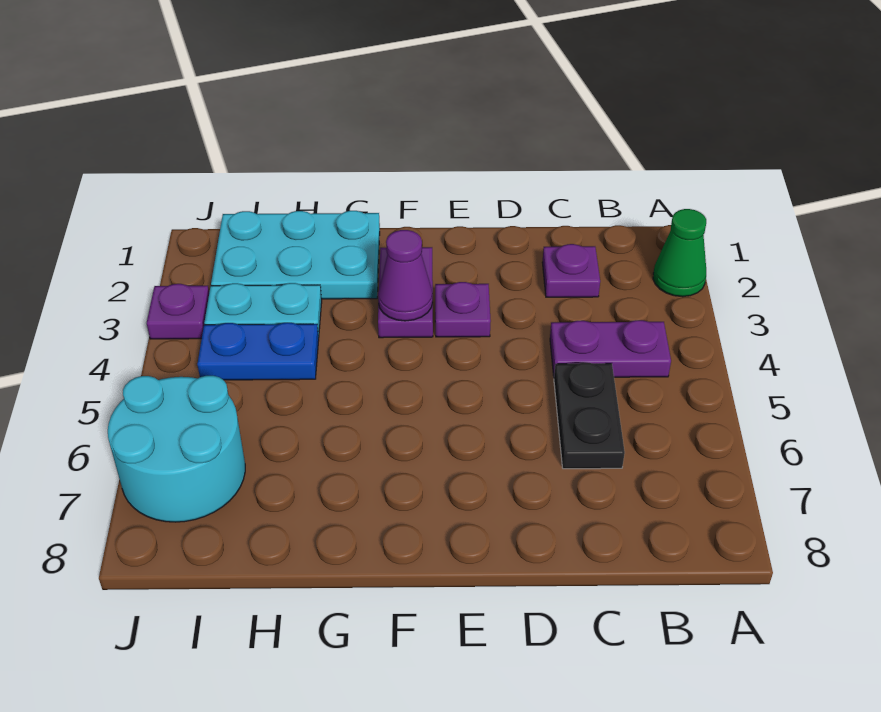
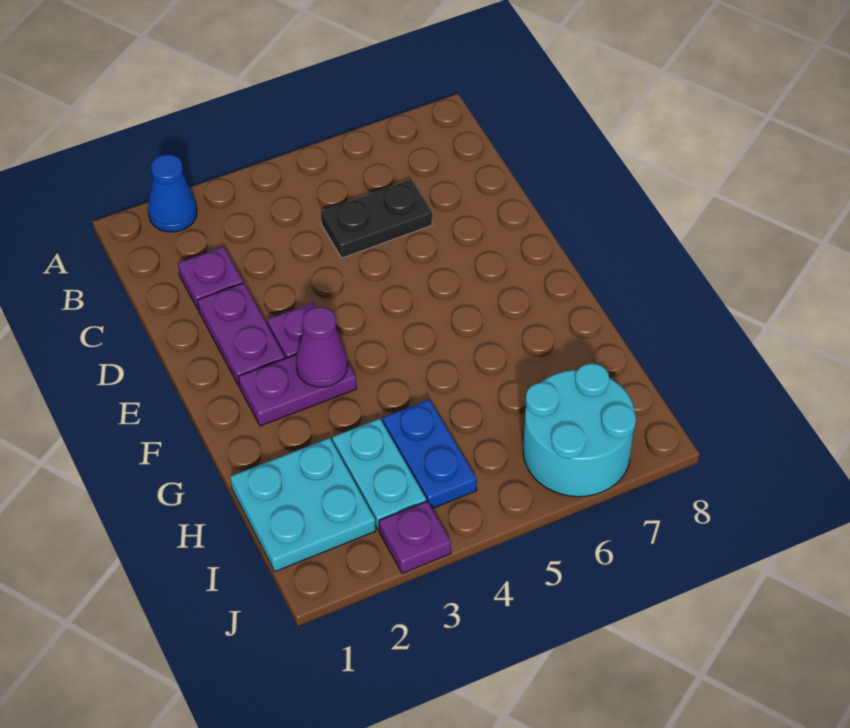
green cone A2 level 1 -> blue cone A2 level 1
purple plate B4:C4 level 1 -> purple plate D2:E2 level 1
cyan plate G1:I2 level 1 -> cyan plate H1:I2 level 1

